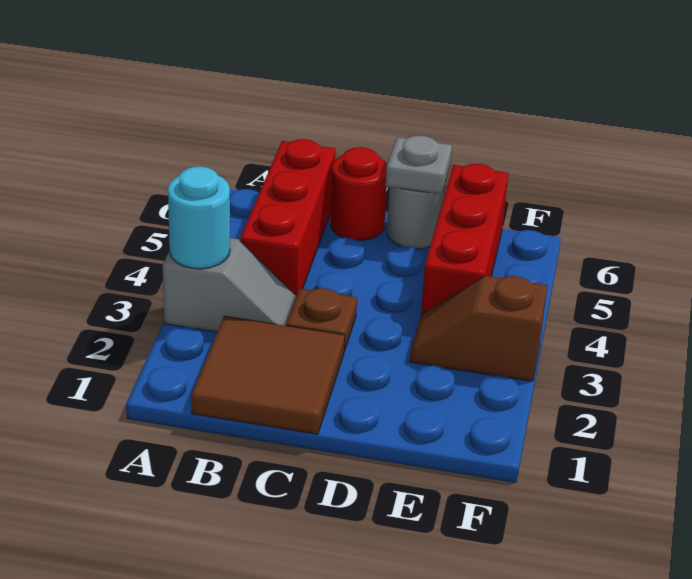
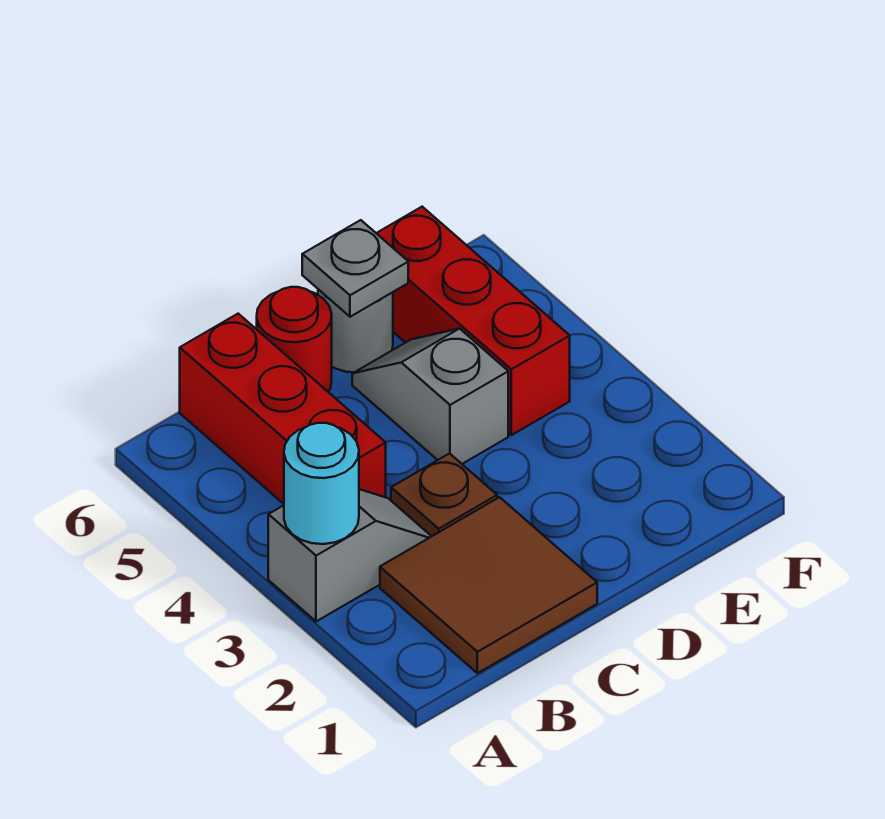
none -> grey slope D4:D5 level 1 top 4
brown slope E3:F3 level 1 top F -> none

